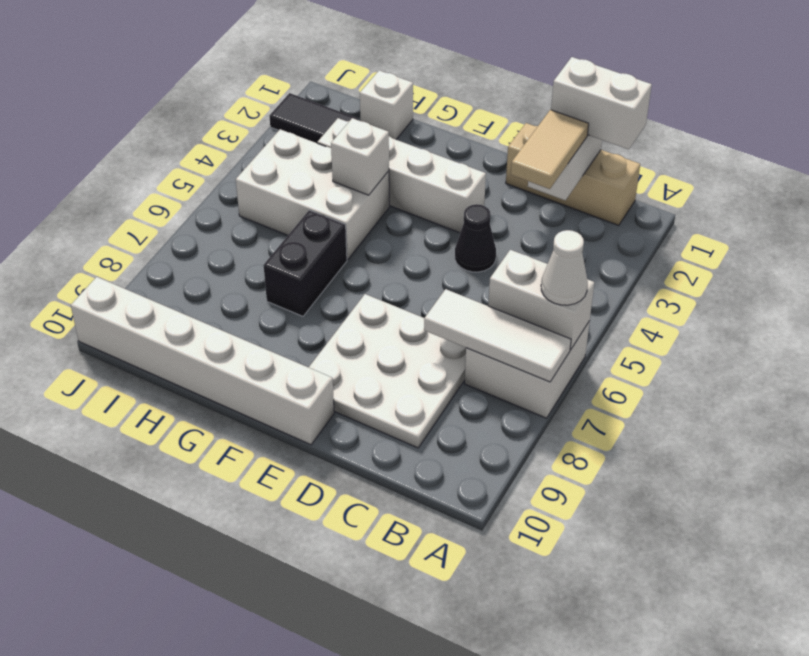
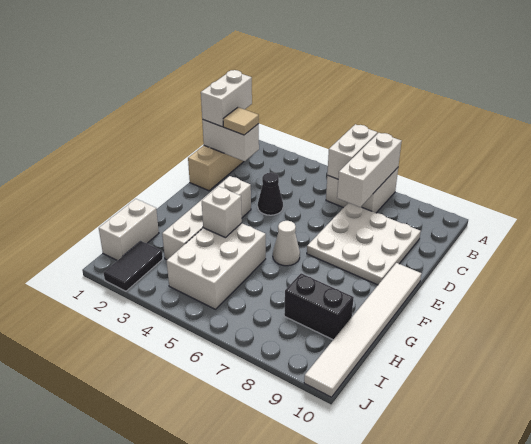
white cone A6 level 3 -> white cone F6 level 1
white tile A7:C7 level 2 -> white brick A7:C7 level 2
tan tile C2:C3 level 3 -> tan tile C2 level 3
white brick E10:J10 level 1 -> white tile E10:J10 level 1
black brick G6:G7 level 1 -> black brick H8:H9 level 1
white brick H1 level 1 -> white brick H1:I1 level 1

